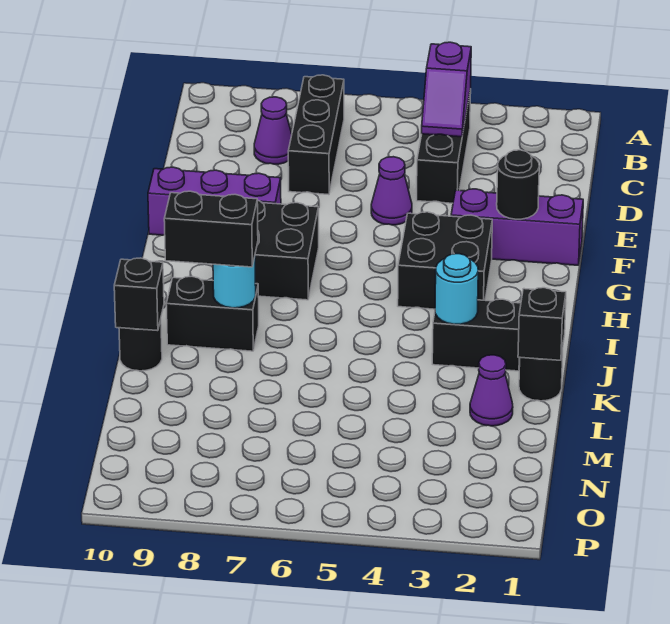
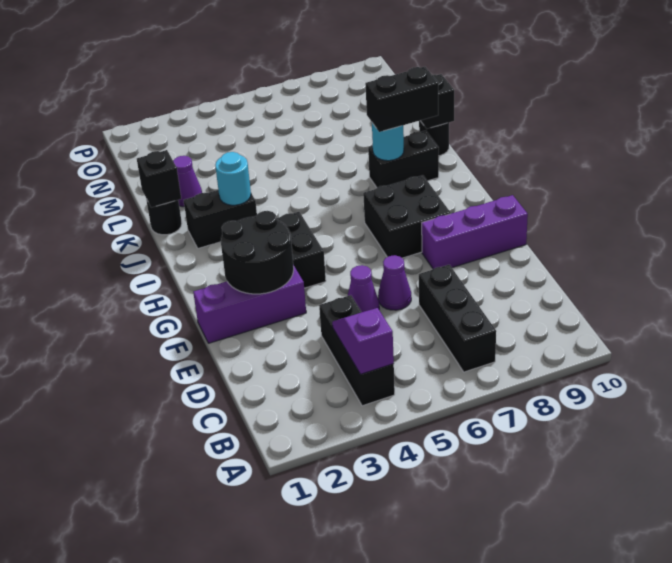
purple cone C8 level 1 -> purple cone E6 level 1
black round brick F2 level 2 -> black round brick F2:G3 level 2

